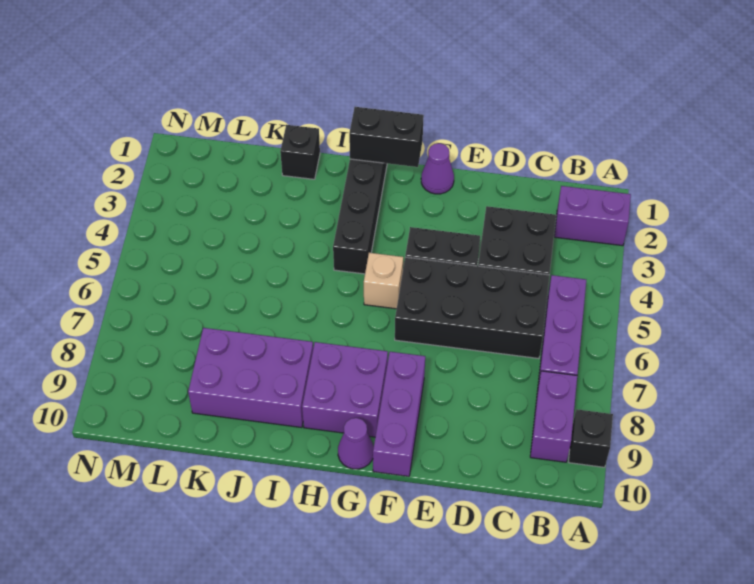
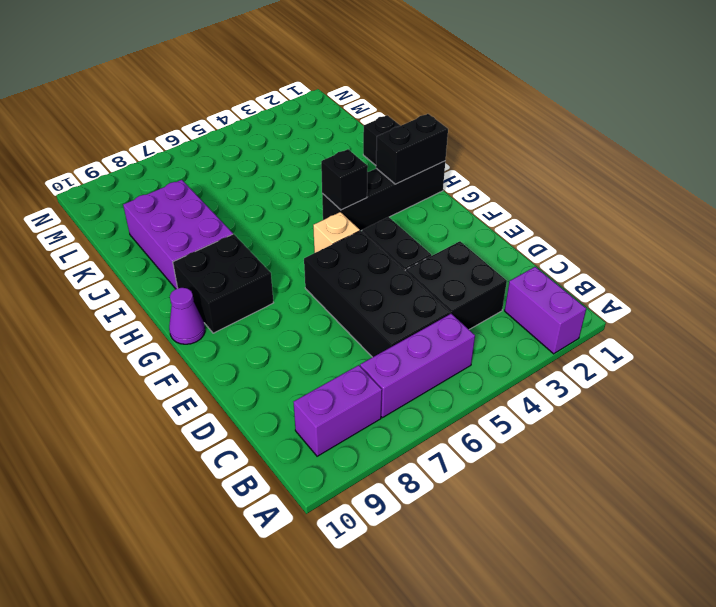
black brick A9 level 1 -> black brick H4 level 2
purple cone F1 level 1 -> none
purple brick F8:F10 level 1 -> none
black brick G1:H1 level 2 -> black brick H1:H2 level 2
purple brick G8:H9 level 1 -> black brick G8:H9 level 1

